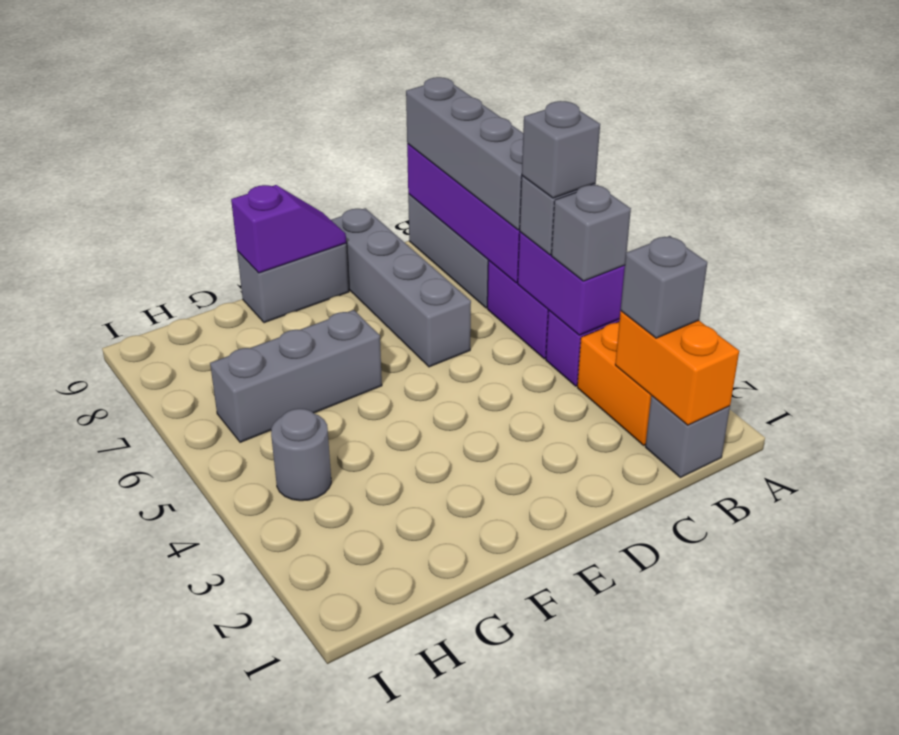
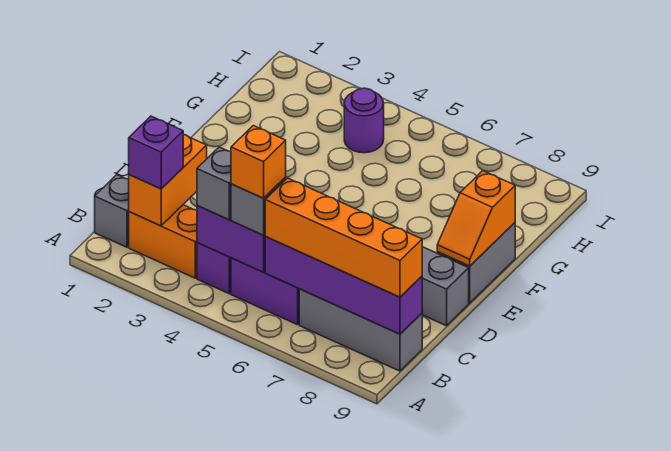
orange brick B1:B2 level 2 -> orange brick B2:C2 level 2
grey brick B2 level 3 -> purple brick B2 level 3
grey brick B5 level 4 -> orange brick B5 level 4
grey brick B6:B9 level 3 -> orange brick B6:B9 level 3
purple slope E9:F9 level 2 top F -> orange slope E9:F9 level 2 top F
grey brick F6:H6 level 1 -> none
grey round brick H4 level 1 -> purple round brick H4 level 1

